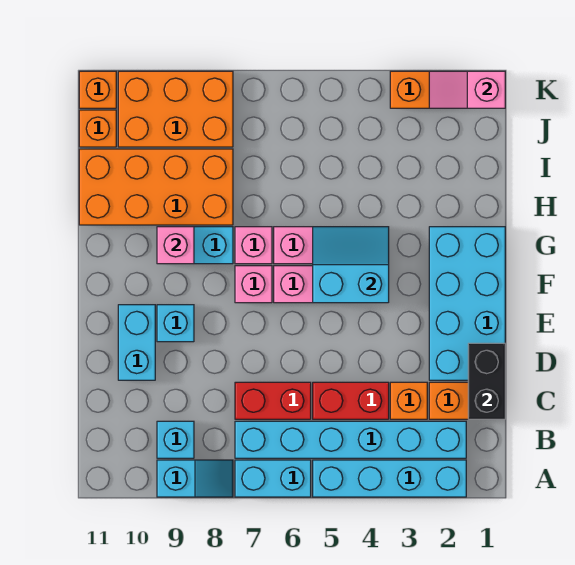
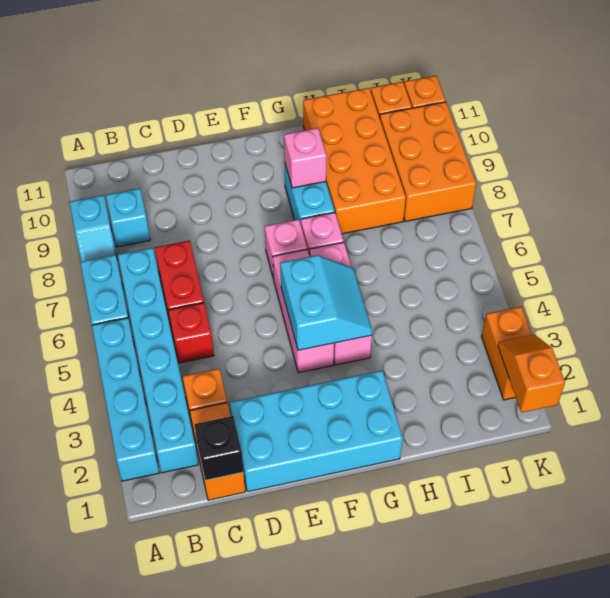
black brick C1:D1 level 2 -> black brick C1 level 2
red brick C4:C5 level 1 -> red brick C5 level 1
cyan brick D10:E10 level 1 -> none
cyan brick E9 level 1 -> none
pink slope K1:K2 level 2 top 1 -> orange slope K1:K2 level 2 top 1

